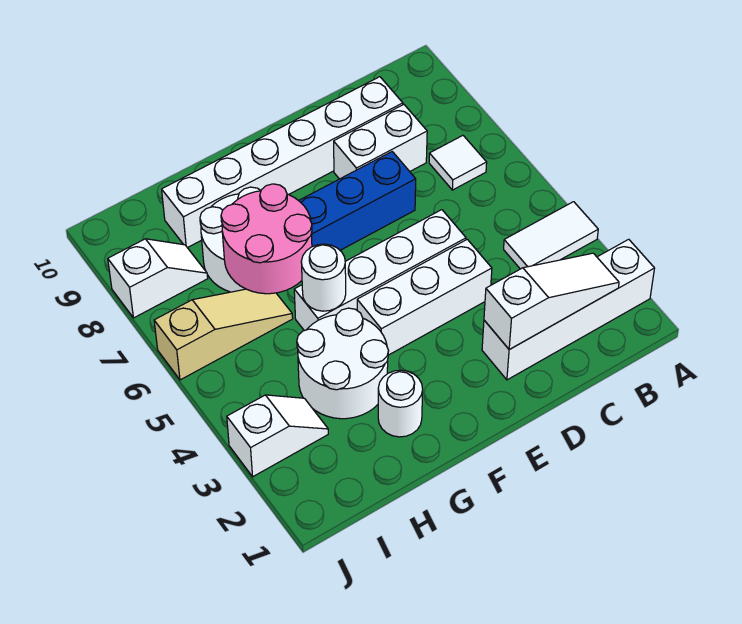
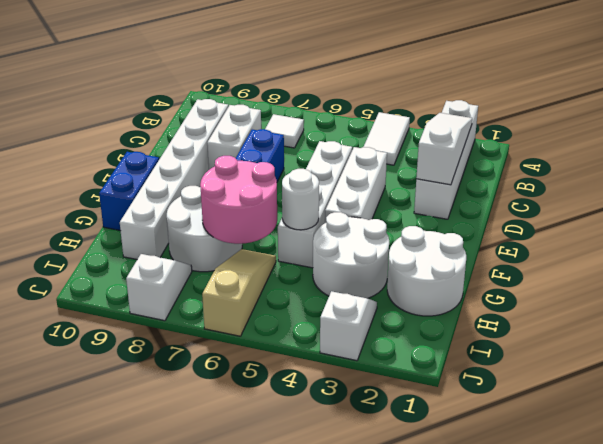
none -> blue brick F10:G10 level 1
white round brick G2 level 1 -> white round brick G1:H2 level 1

